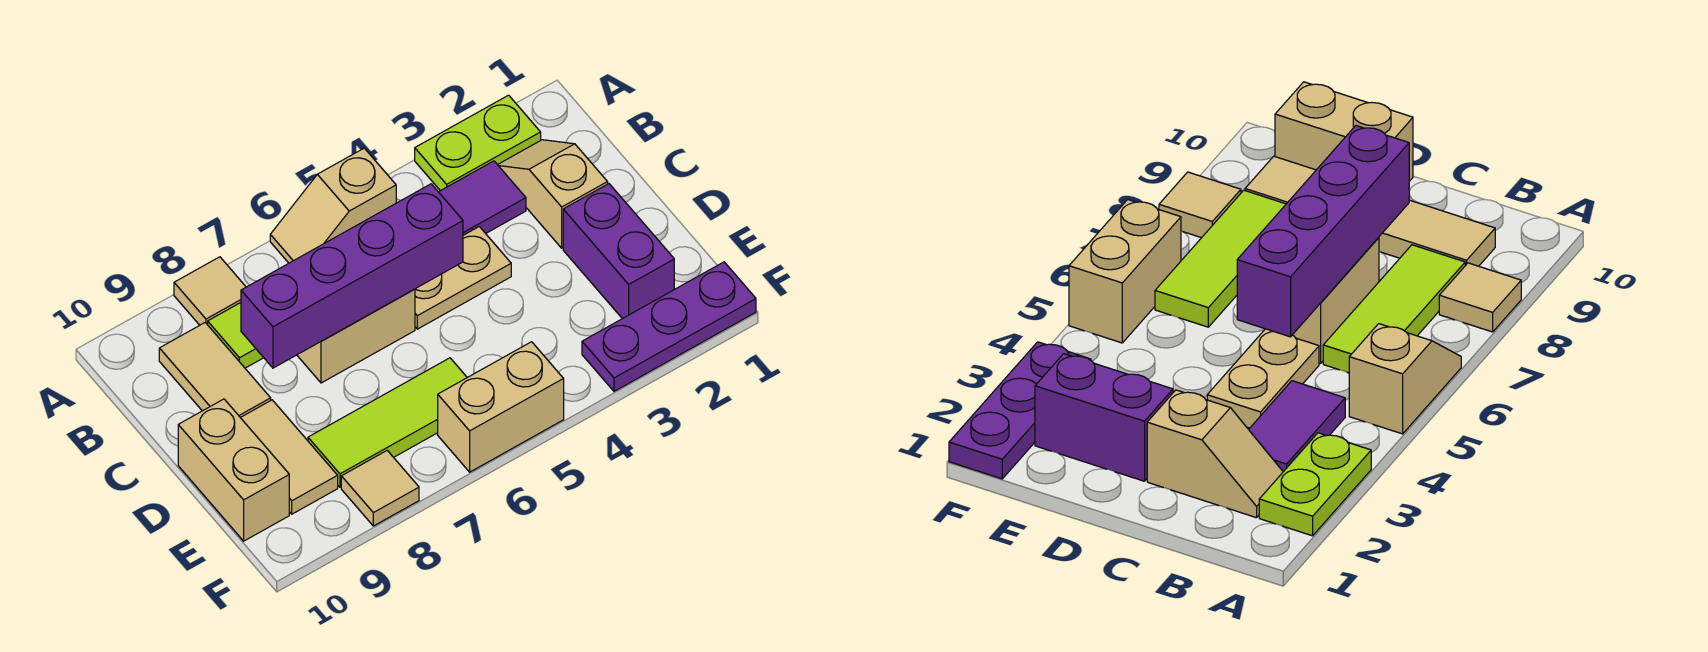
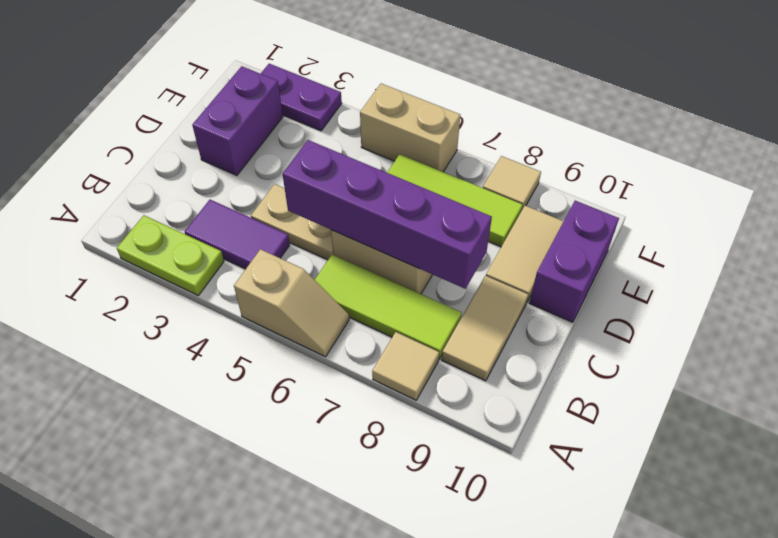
tan slope B2:C2 level 1 top C -> none
tan brick D10:E10 level 1 -> purple brick D10:E10 level 1
purple plate F1:F3 level 1 -> purple plate F2:F3 level 1

